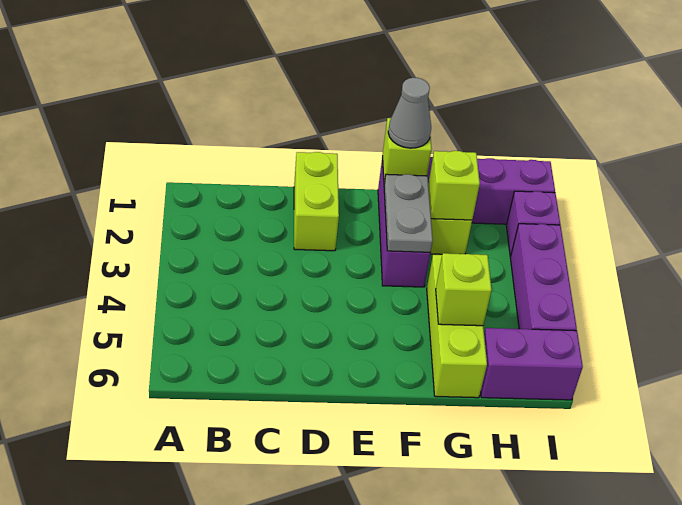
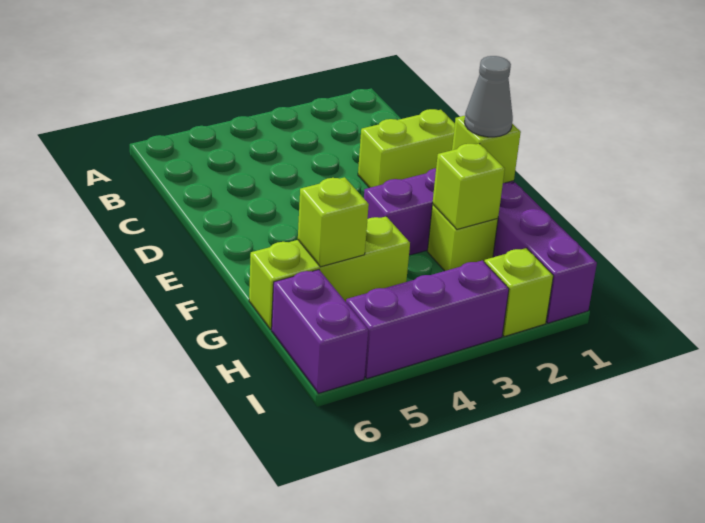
grey plate F2:F3 level 2 -> none
purple brick I2 level 1 -> lime brick I2 level 1

